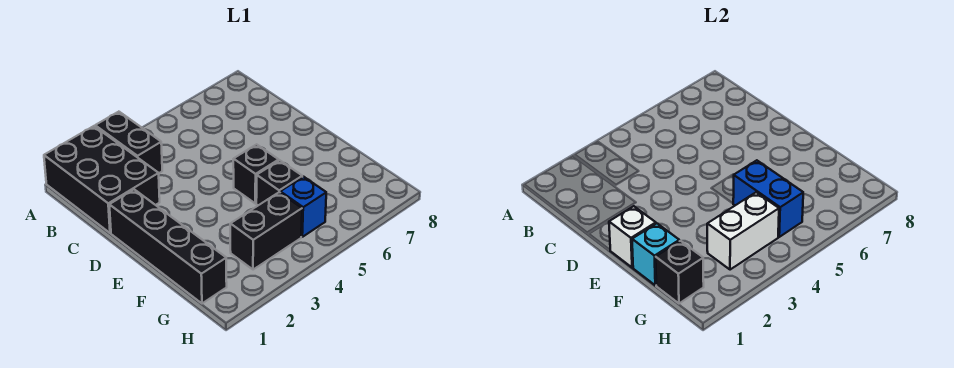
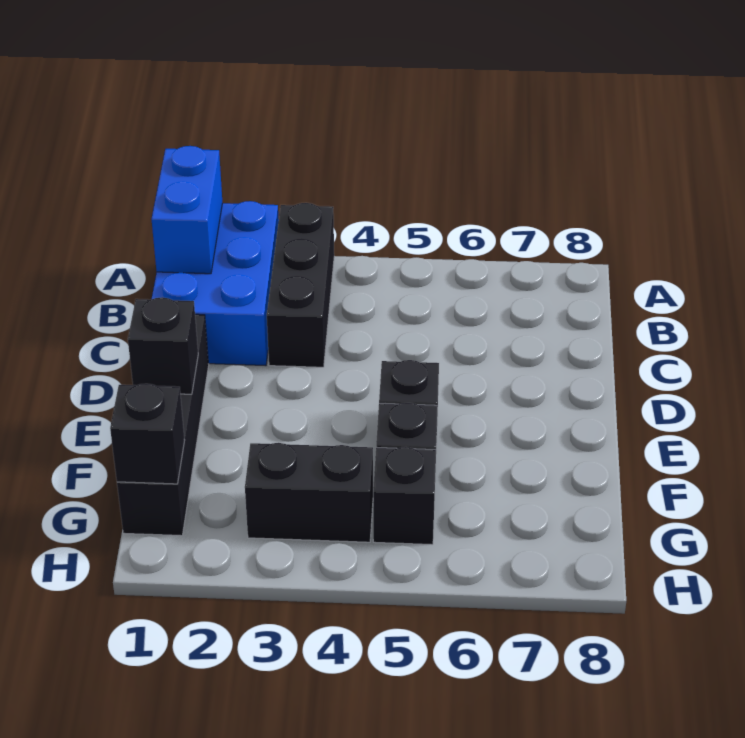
black brick A1:C2 level 1 -> blue brick A1:C2 level 1
black brick A3:B3 level 1 -> black brick A3:C3 level 1
white brick E1 level 2 -> black brick E1 level 2
cyan brick F1 level 2 -> none
blue brick F5:G5 level 2 -> blue brick A1:B1 level 2
white brick G3:G4 level 2 -> none
blue brick G5 level 1 -> black brick G5 level 1

